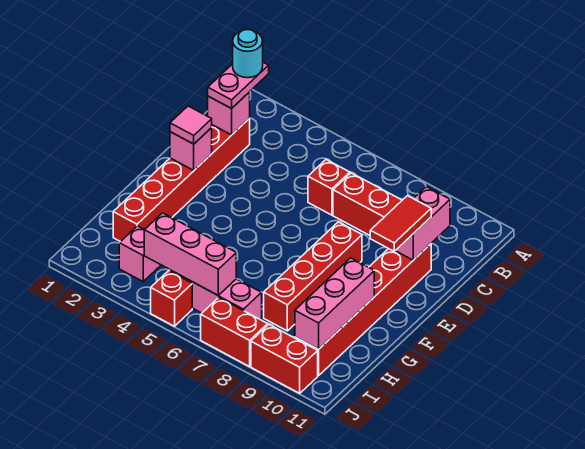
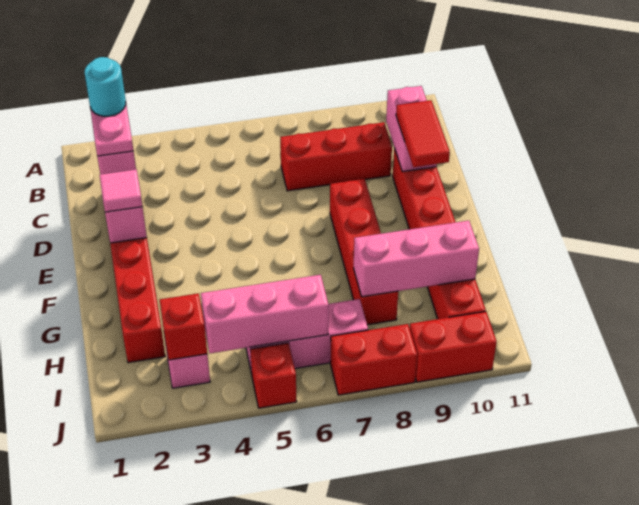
red brick C6 level 1 -> red brick I3 level 2
pink brick G10:I10 level 2 -> pink brick H8:H10 level 2

